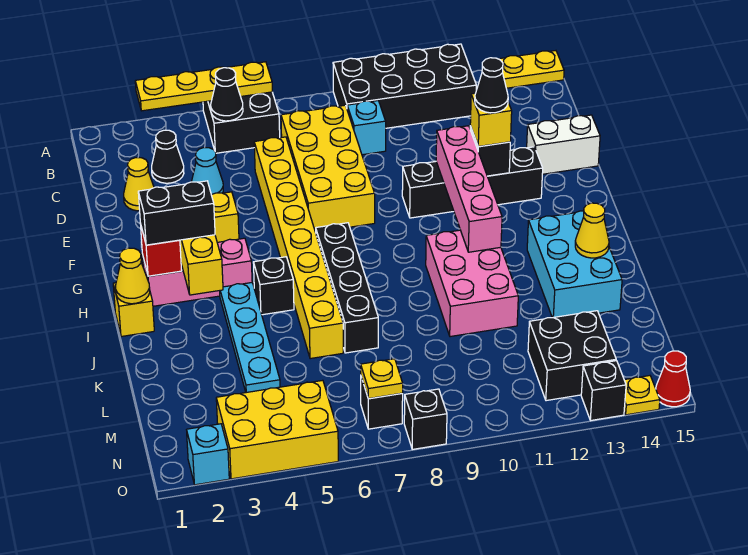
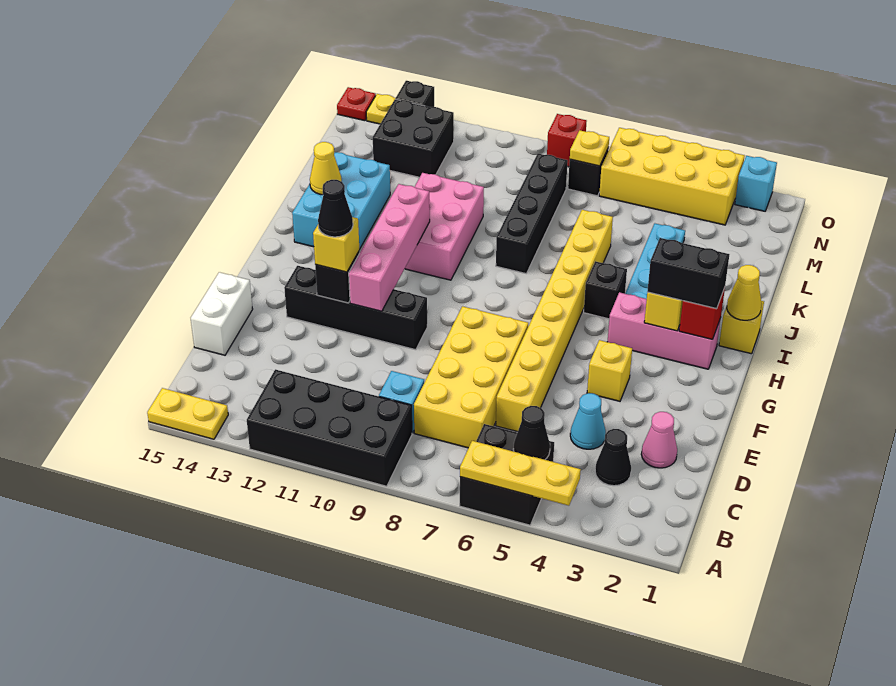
yellow plate A3:A6 level 2 -> yellow plate A4:A6 level 2
yellow cone D2 level 1 -> pink cone D2 level 1
white brick E14:E15 level 1 -> white brick D15:E15 level 1
black brick H7:K7 level 1 -> black brick J8:M8 level 1
yellow brick N3:O5 level 1 -> yellow brick N3:O6 level 1
black brick O8 level 1 -> red brick O8 level 1
red cone O15 level 1 -> red plate O15 level 1

